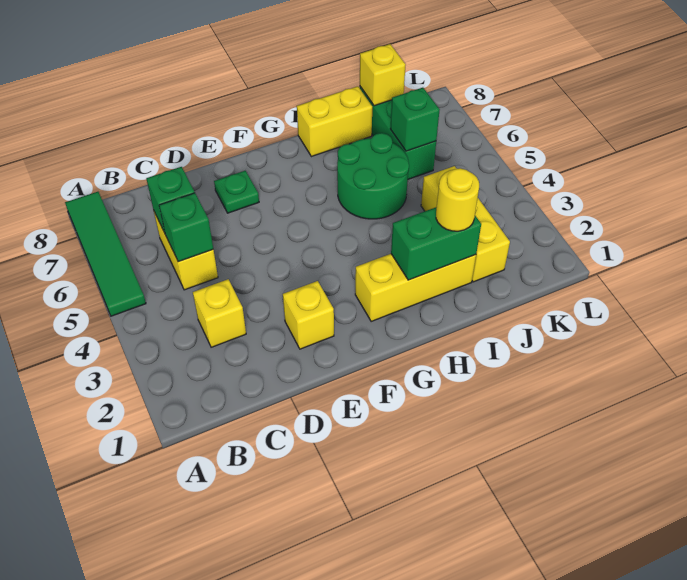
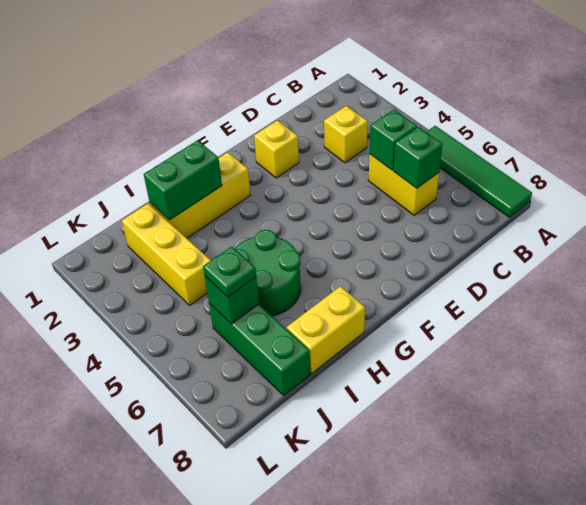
green plate E7 level 1 -> green plate J6 level 3
yellow round brick I2 level 3 -> none
yellow brick J8 level 2 -> none

